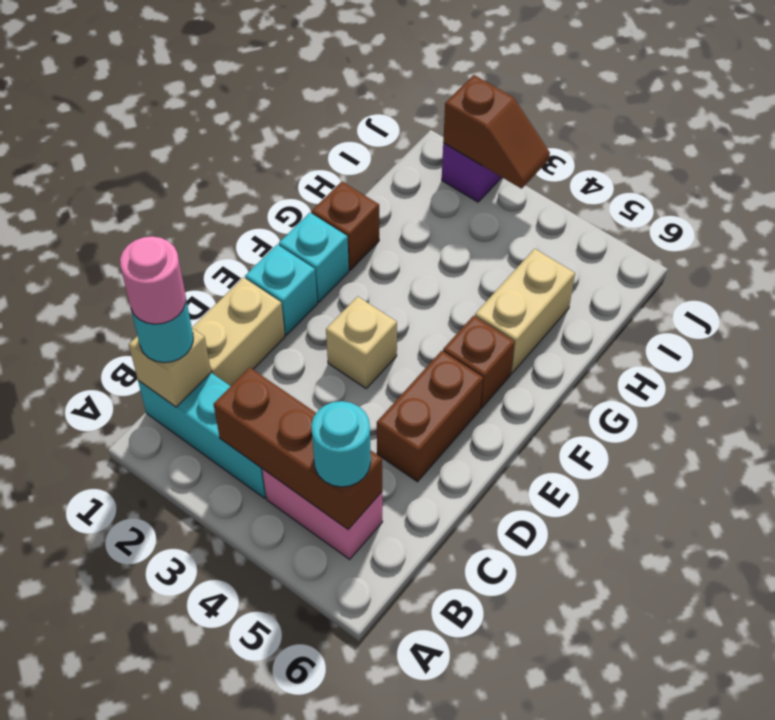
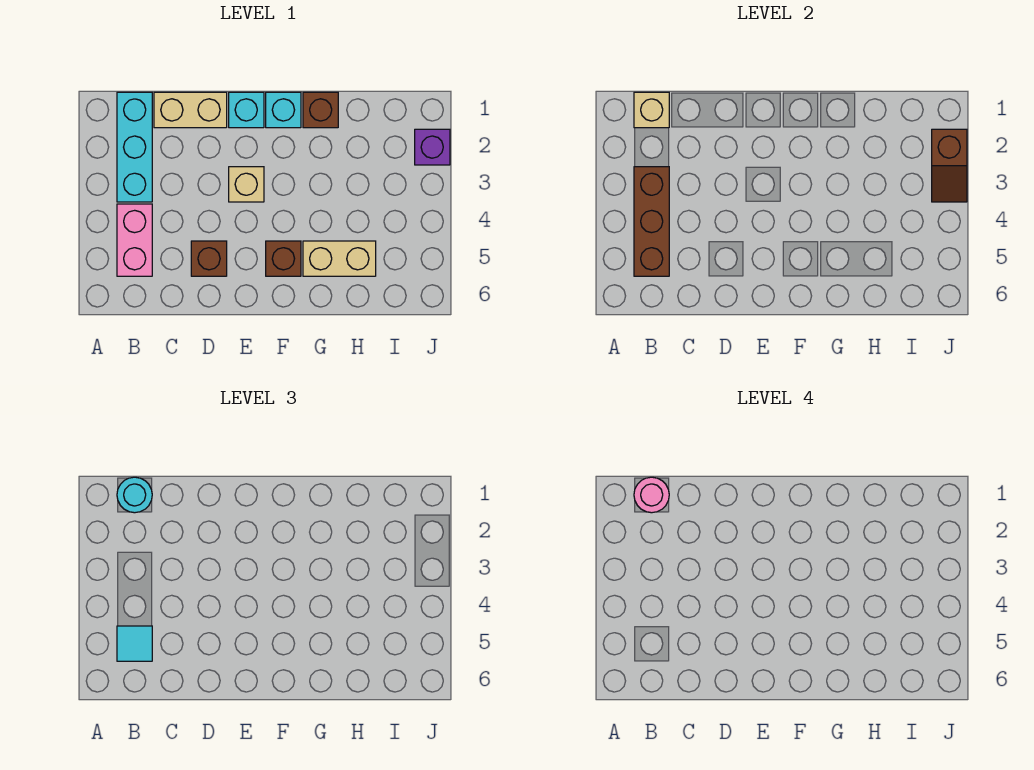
cyan round brick B5 level 3 -> cyan tile B5 level 3
brown brick D5:E5 level 1 -> brown brick D5 level 1

